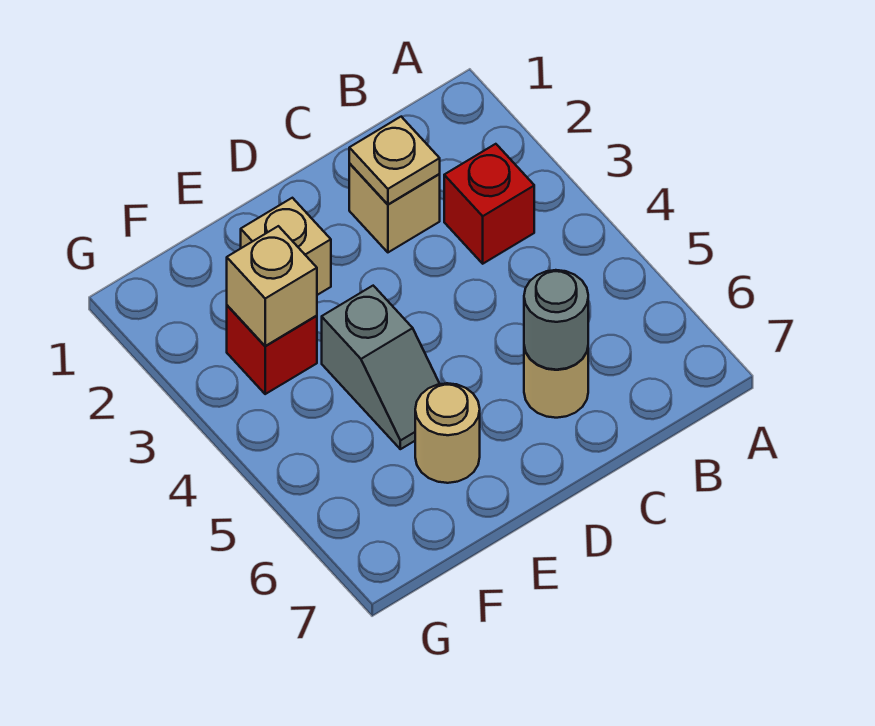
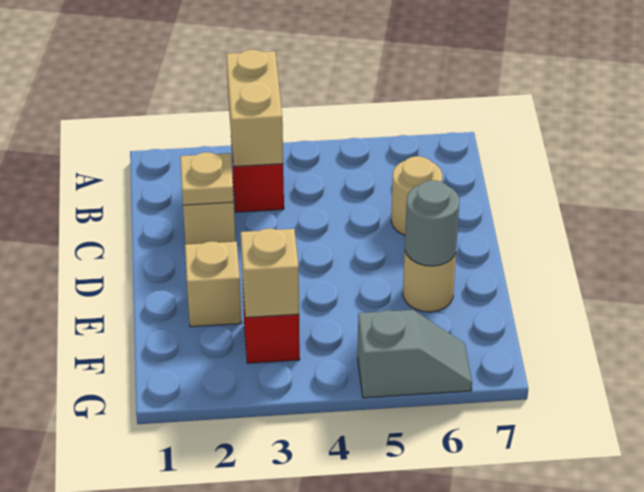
none -> tan brick A3:B3 level 2
grey round brick C6 level 2 -> grey round brick E6 level 2
grey slope E4:E5 level 1 top 4 -> grey slope G5:G6 level 1 top 5

